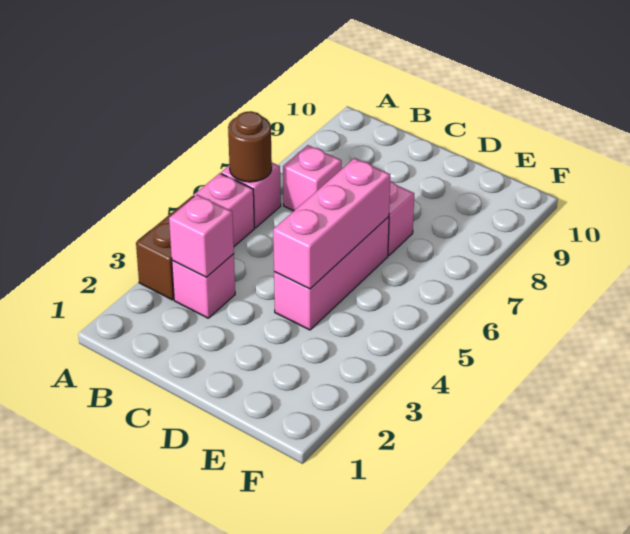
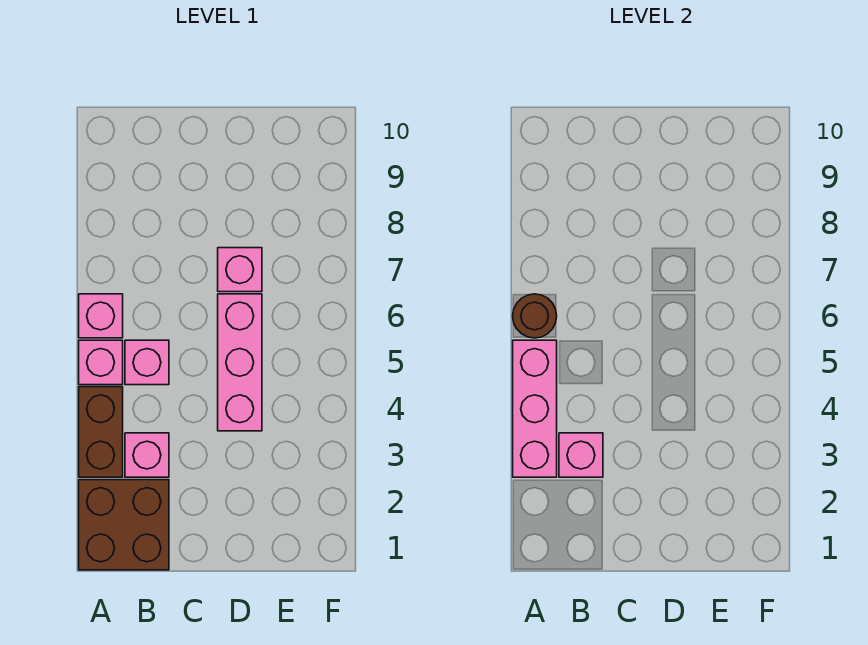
none -> brown brick A1:B2 level 1
pink brick B7 level 1 -> pink brick B5 level 1
pink brick D4:D6 level 2 -> pink brick A3:A5 level 2

